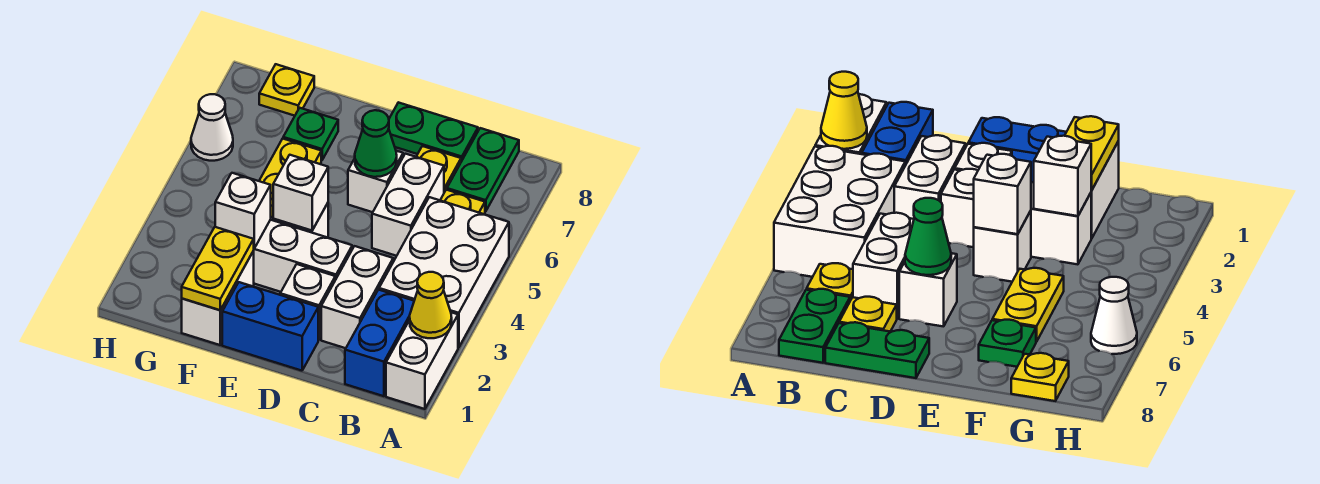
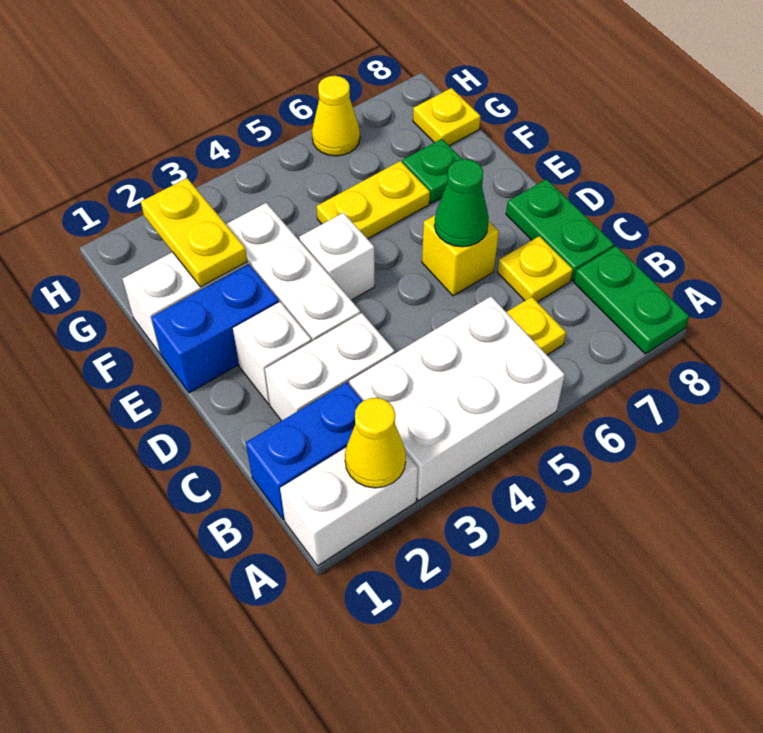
green plate B7:B8 level 1 -> green plate A8:B8 level 1
white brick C5:C6 level 1 -> none
blue brick D1:E1 level 1 -> blue brick E1:E2 level 1
white brick D6 level 1 -> yellow brick D6 level 1
white brick E4 level 2 -> none
yellow plate F1:F2 level 2 -> yellow plate F2:G2 level 2
white brick F3 level 2 -> none
white cone H6 level 1 -> yellow cone H6 level 1

